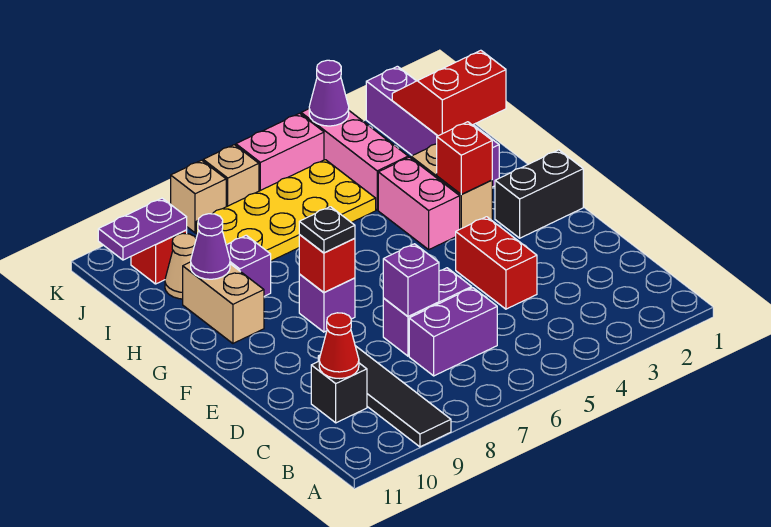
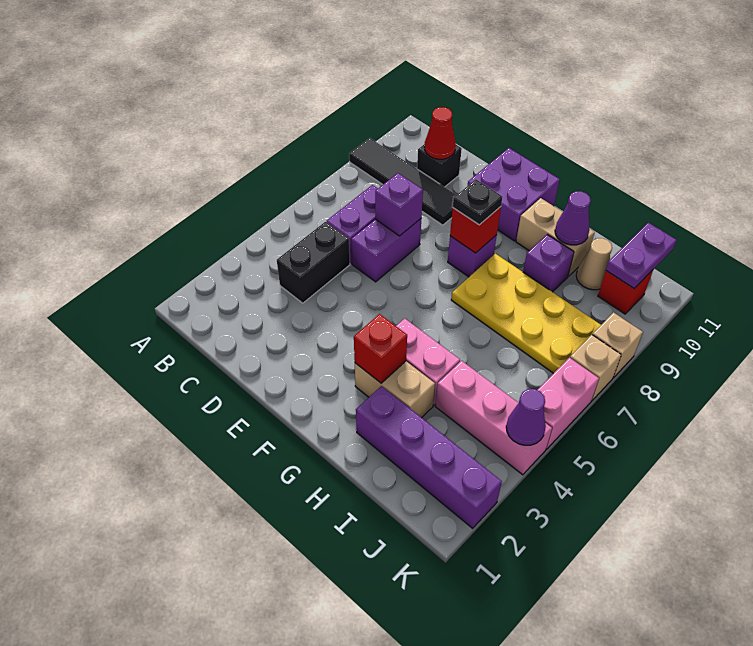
red brick D4:E4 level 1 -> none
none -> purple brick E10:F11 level 1
black brick F1:F2 level 1 -> black brick C4:C5 level 1
red slope I1:J2 level 2 top I -> none
yellow plate I5:J8 level 1 -> yellow plate G7:J8 level 1

